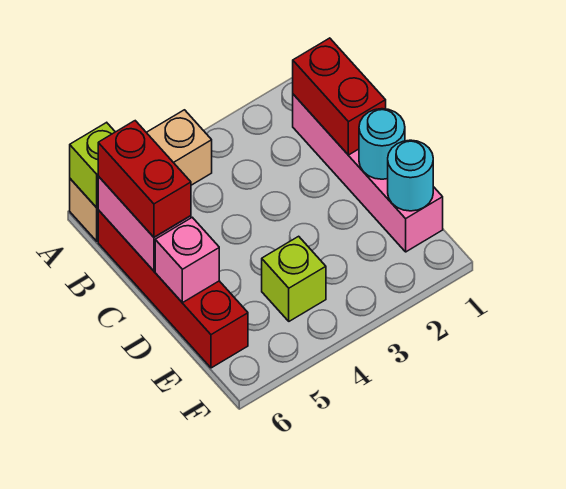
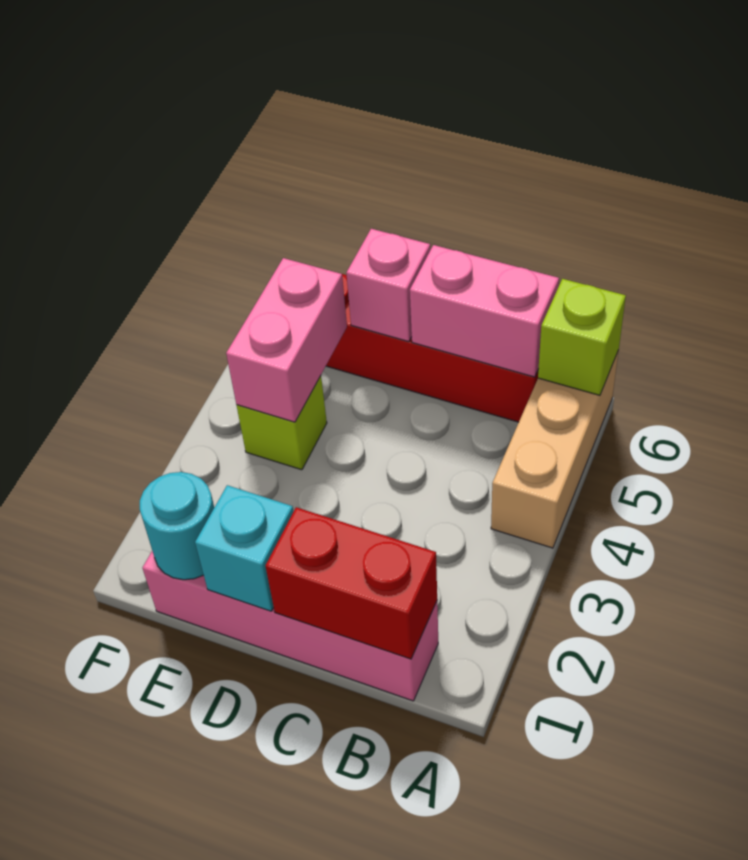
red brick B6:C6 level 3 -> none
cyan round brick D1 level 2 -> cyan brick D1 level 2
none -> pink brick E4:E5 level 2

